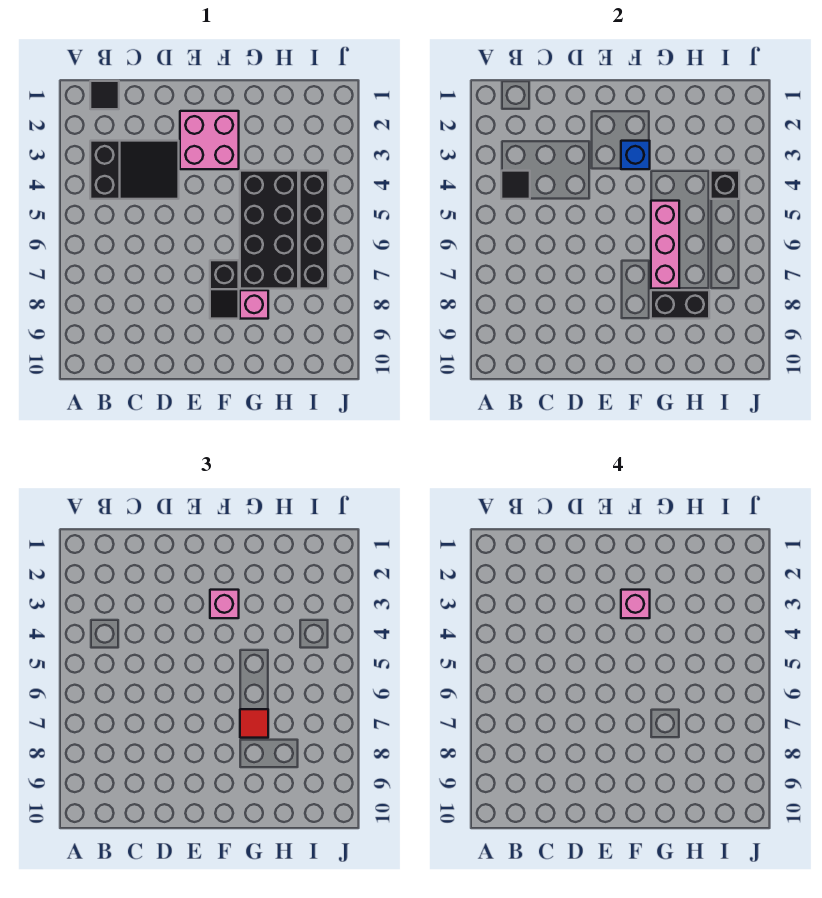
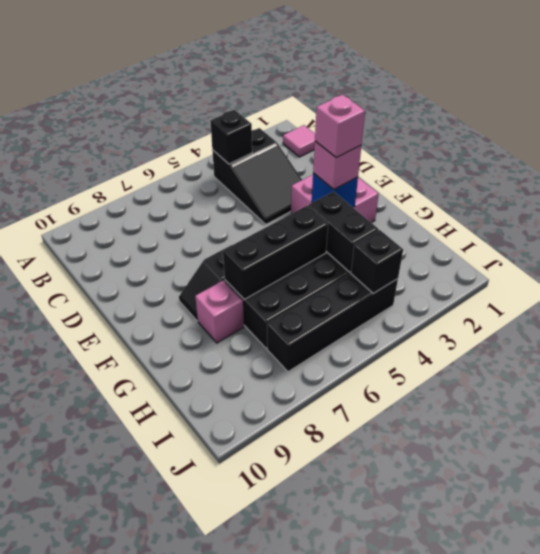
black tile B1 level 1 -> pink tile B1 level 1
black tile B4 level 2 -> black brick B4 level 2
pink brick G5:G7 level 2 -> black brick G5:G7 level 2
red tile G7 level 3 -> none
black brick G8:H8 level 2 -> black brick G4:H4 level 2

